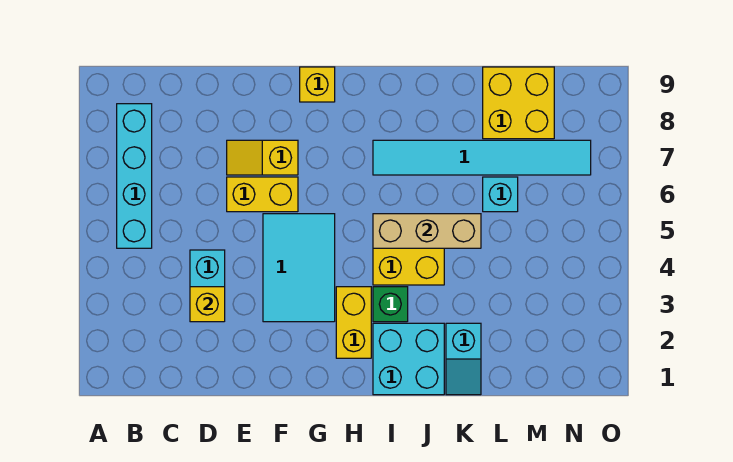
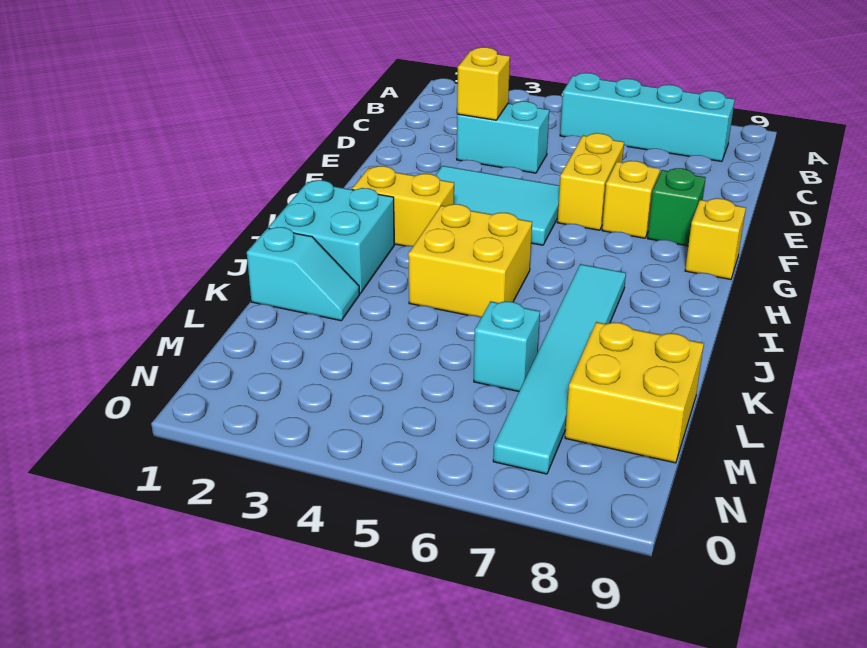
green brick I3 level 1 -> green brick F8 level 1
tan brick I5:K5 level 2 -> none
cyan slope K1:K2 level 1 top 2 -> cyan slope K1:K2 level 1 top 1

